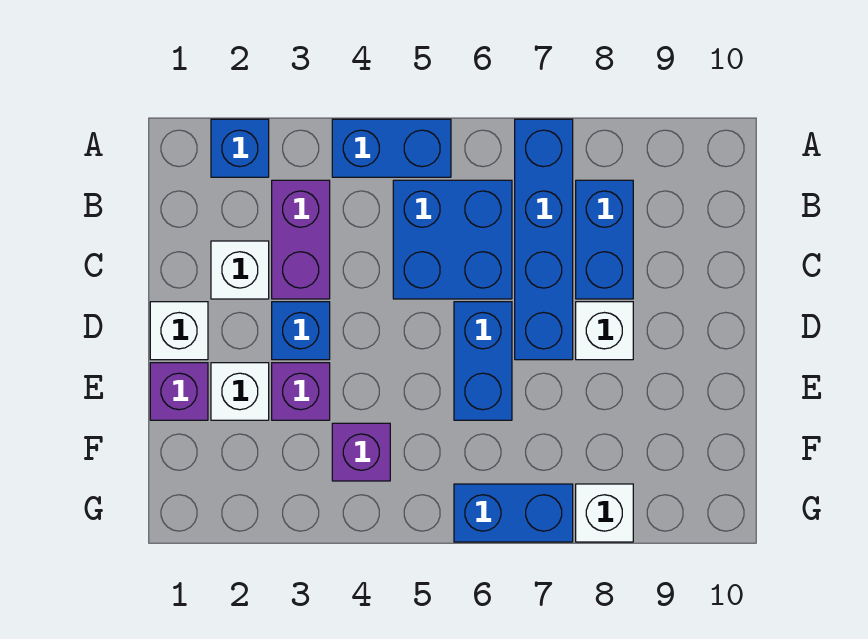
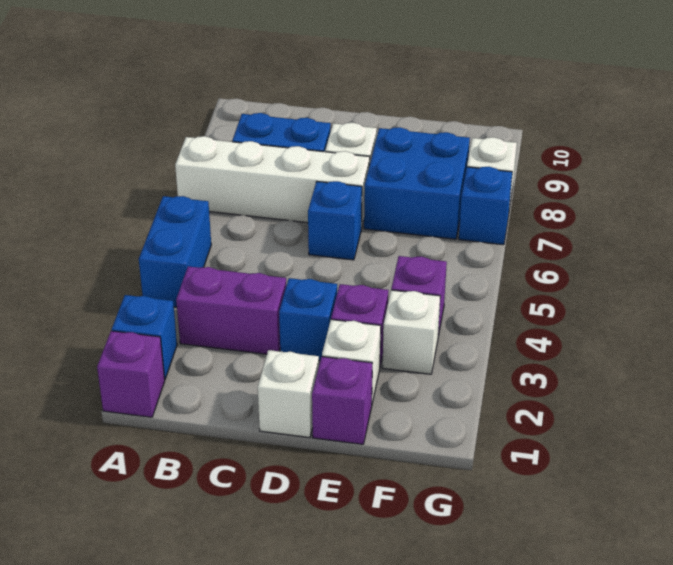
none -> purple brick A1 level 1
blue brick A7:D7 level 1 -> white brick A7:D7 level 1
blue brick B5:C6 level 1 -> blue brick E7:F8 level 1
white brick C2 level 1 -> white brick F3 level 1
blue brick D6:E6 level 1 -> blue brick D6 level 1
blue brick G6:G7 level 1 -> blue brick G7 level 1

